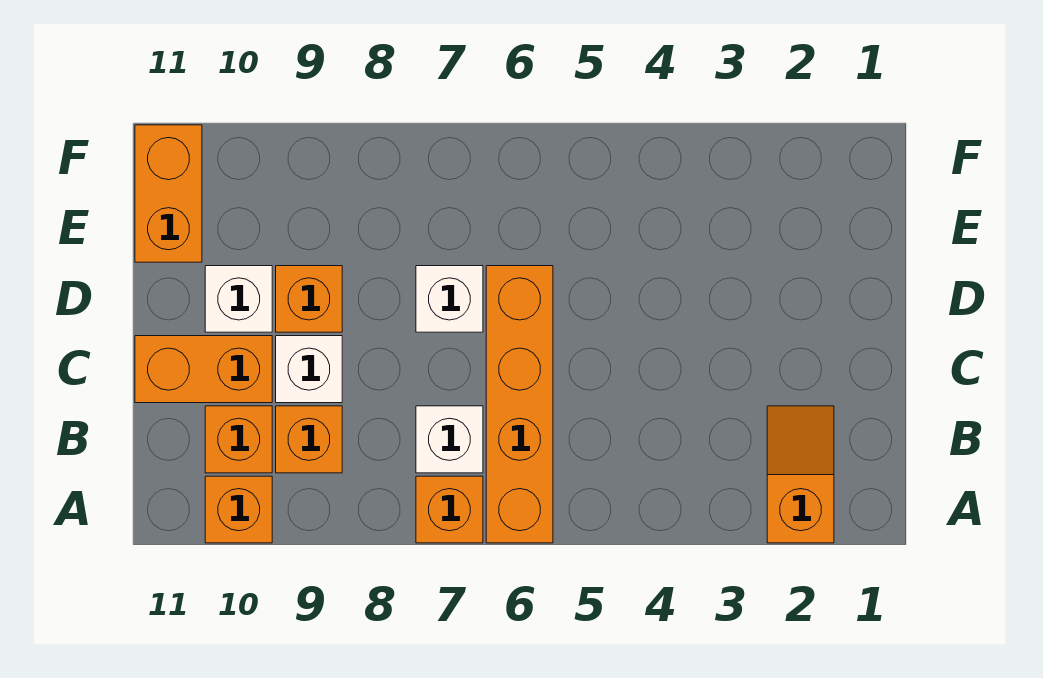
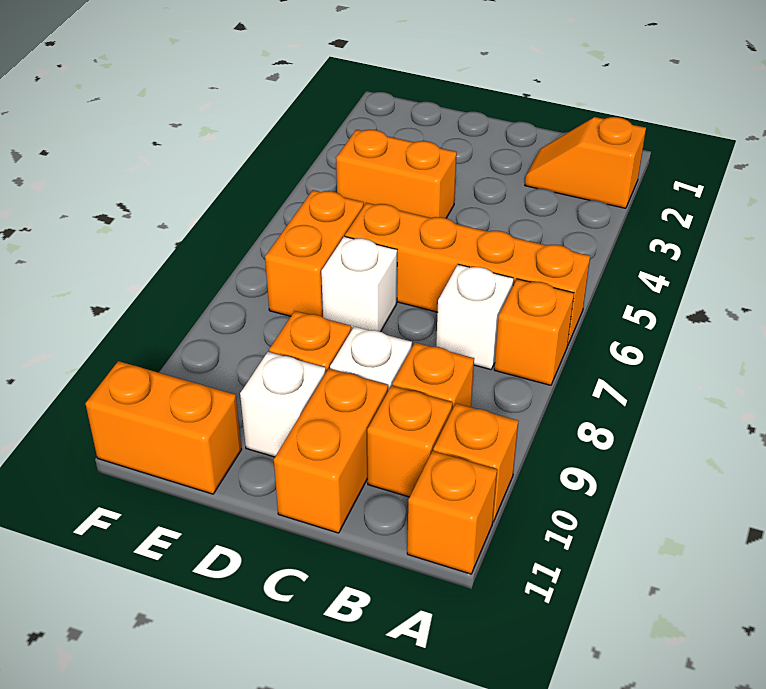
none -> orange brick A11 level 1
none -> orange brick D4:E4 level 1
none -> orange brick E6:E7 level 1

